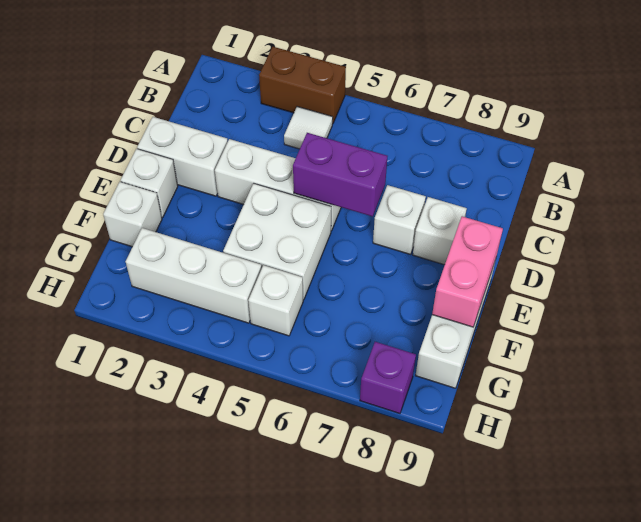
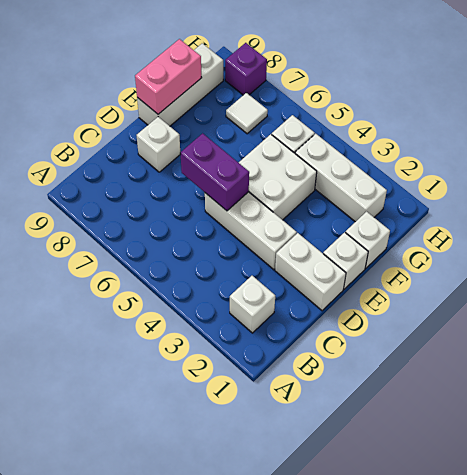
brown brick A3:A4 level 1 -> none
white tile B4 level 1 -> white tile G7 level 1
white brick D7 level 1 -> white brick B2 level 1

